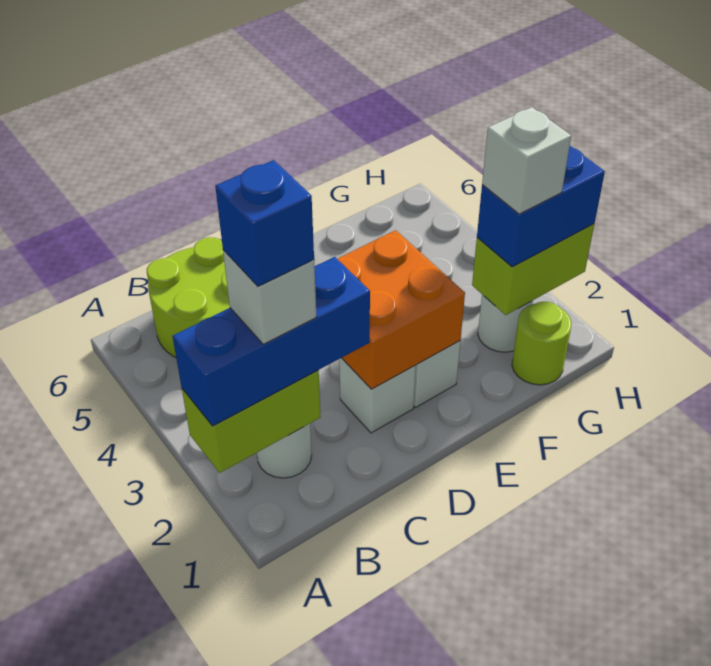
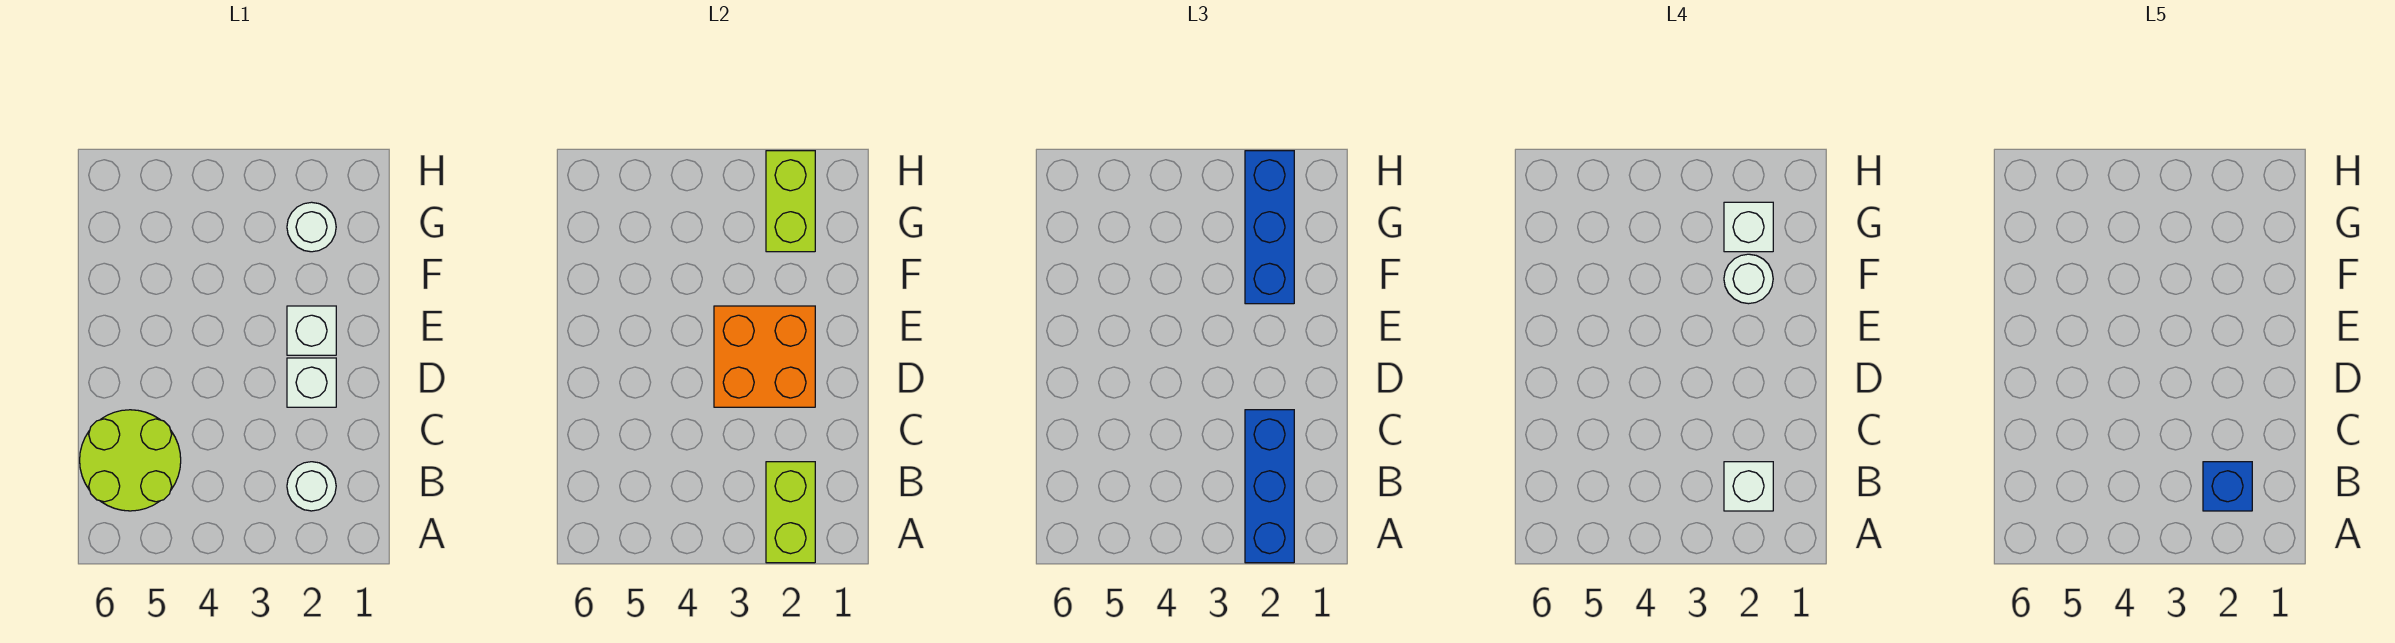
none -> white round brick F2 level 4
lime round brick G1 level 1 -> none
blue brick G2:H2 level 3 -> blue brick F2:H2 level 3

